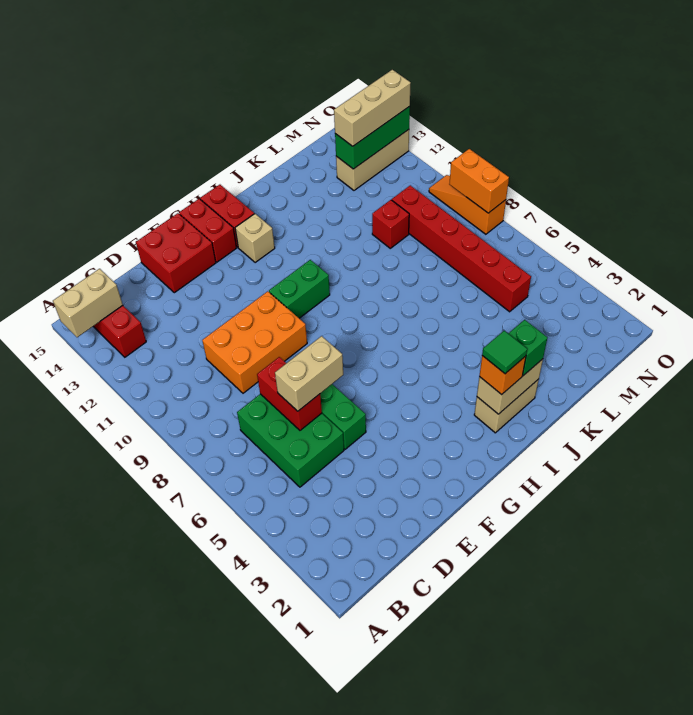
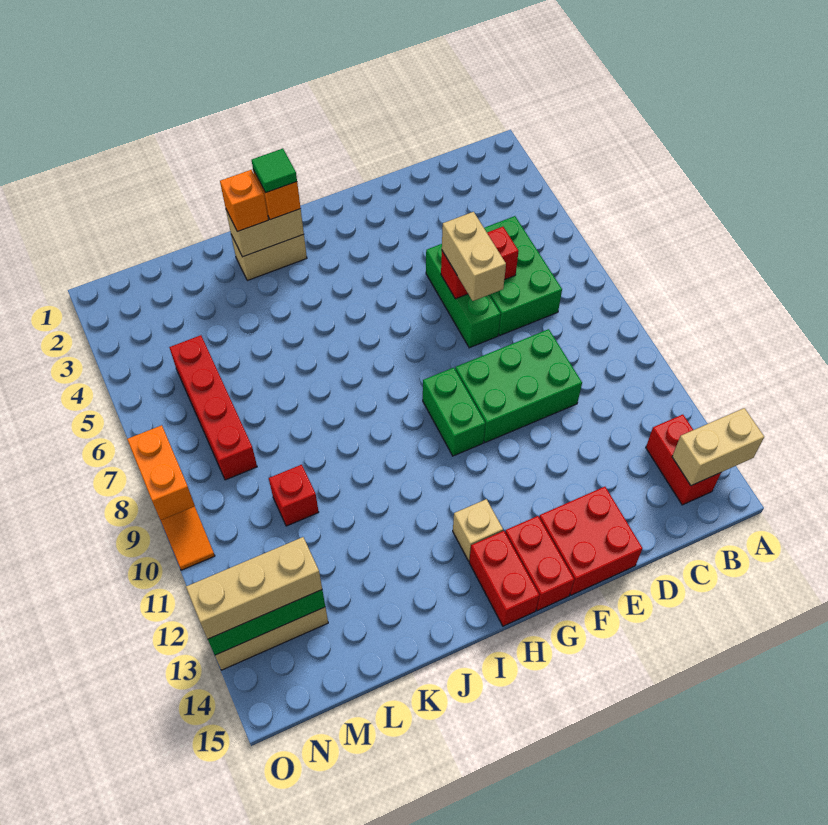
red brick D6:D7 level 2 -> red brick D6:E6 level 2
tan brick D6:E6 level 3 -> tan brick E6:E7 level 3
orange brick D9:F10 level 1 -> green brick D9:F10 level 1
green brick G10:H10 level 1 -> green brick G9:G10 level 1
green brick J2 level 3 -> orange brick J2 level 3
red brick M5:M10 level 1 -> red brick M5:M8 level 1

